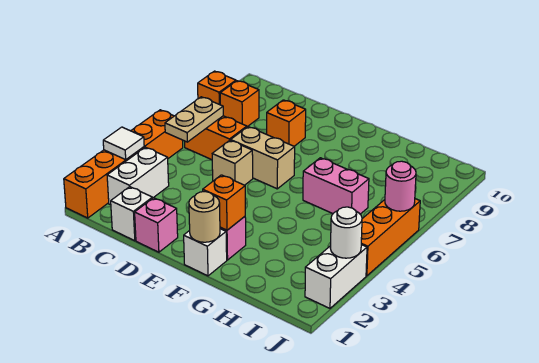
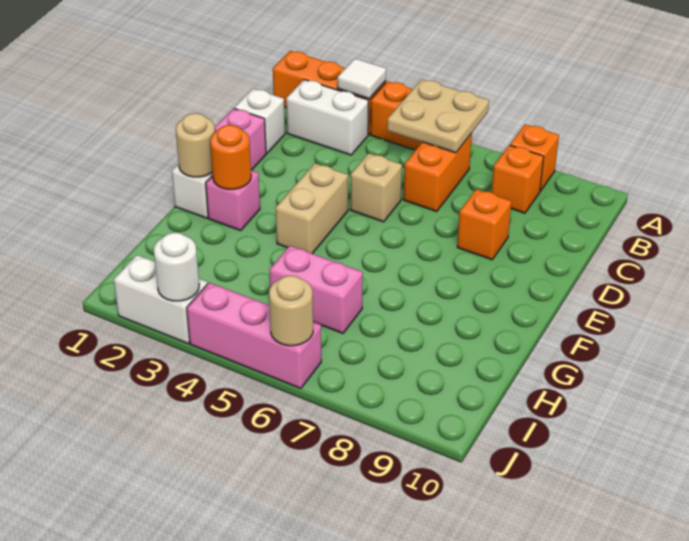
tan plate B5:B6 level 2 -> tan plate A5:B6 level 2
tan brick D6:E6 level 1 -> tan brick E4:F4 level 1
orange brick F2 level 2 -> orange round brick F2 level 2
pink brick G6:H6 level 1 -> pink brick H5:H6 level 1
orange brick J4:J6 level 1 -> pink brick J4:J6 level 1
pink round brick J6 level 2 -> tan round brick J6 level 2

